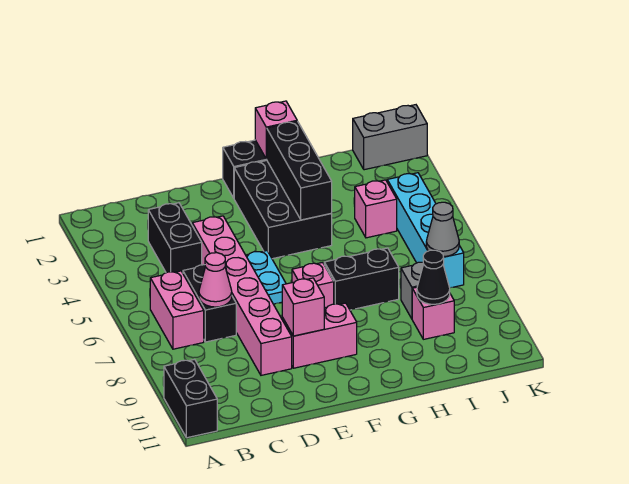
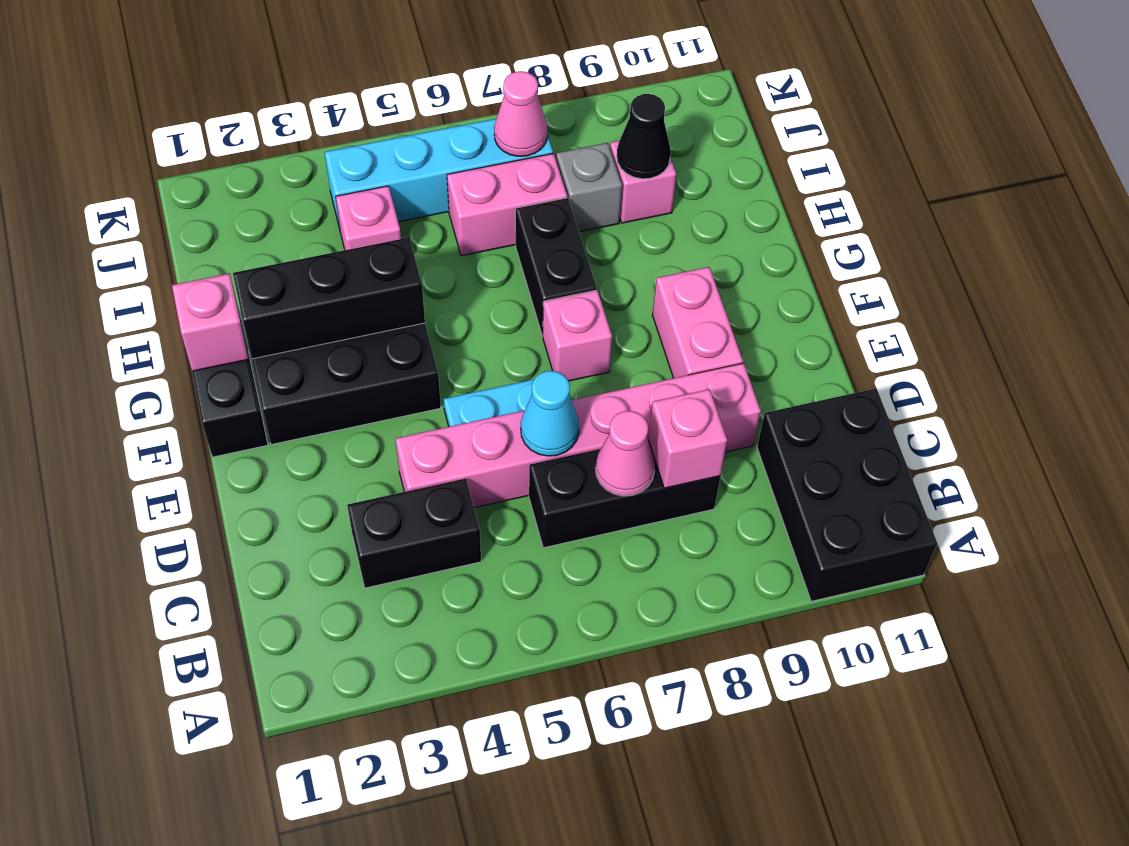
black brick A10:A11 level 1 -> black brick A10:C11 level 1
pink brick B6:B7 level 1 -> pink brick I6:I7 level 1
black brick C6:C7 level 1 -> black brick C6:C8 level 1
none -> cyan cone D6 level 2
pink brick E9 level 2 -> pink brick C8 level 2
grey brick J1:K1 level 1 -> none
grey cone J7 level 2 -> pink cone J7 level 2

